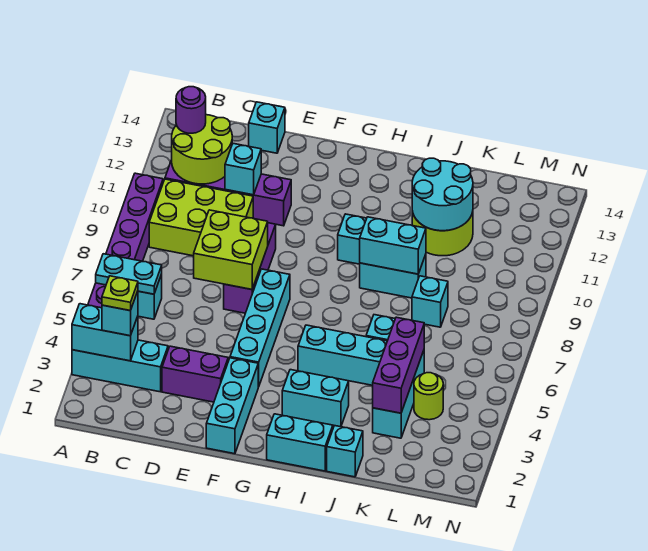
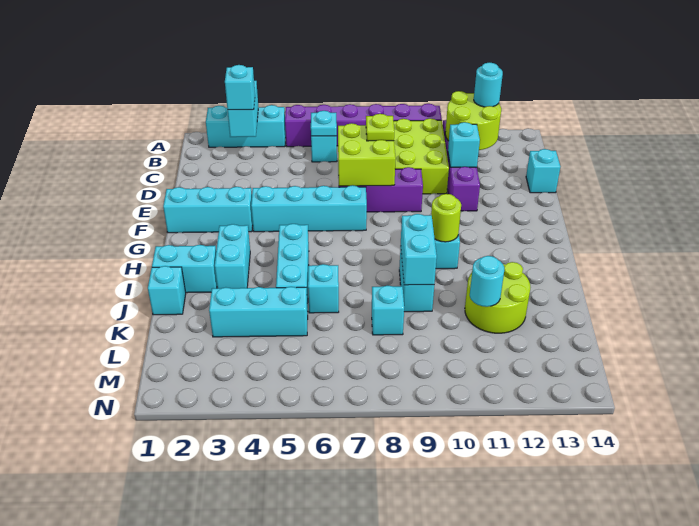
cyan brick A3:C3 level 1 -> cyan brick A2:A4 level 1
cyan plate A6:B6 level 2 -> cyan plate B6 level 2
lime plate B3 level 4 -> lime plate D8 level 3
purple round brick B12 level 3 -> cyan round brick B12 level 3
purple brick D3:E3 level 1 -> none
cyan brick H1:I1 level 1 -> cyan brick I1:I2 level 1
cyan round brick J11:K12 level 2 -> cyan round brick K11 level 2
purple brick K3:K5 level 2 -> none
lime round brick L4 level 1 -> lime round brick H10 level 2

